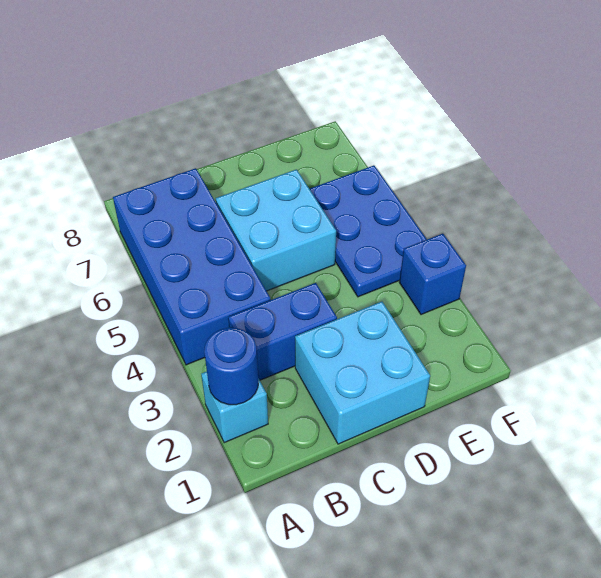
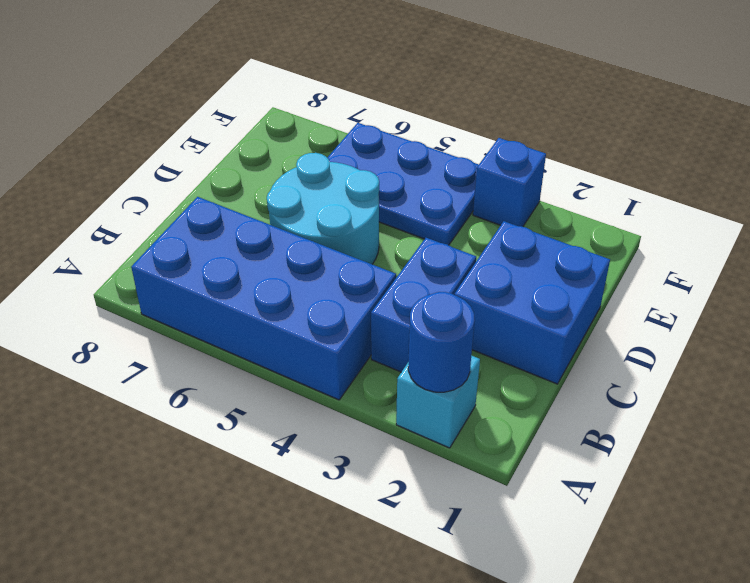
cyan brick C1:D2 level 1 -> blue brick C1:D2 level 1
cyan brick C5:D6 level 1 -> cyan round brick C5:D6 level 1

